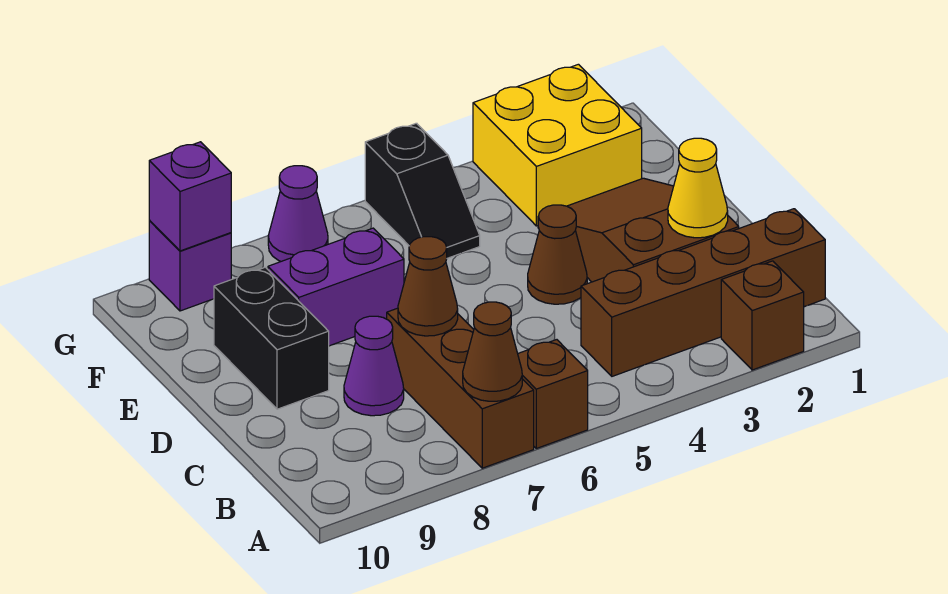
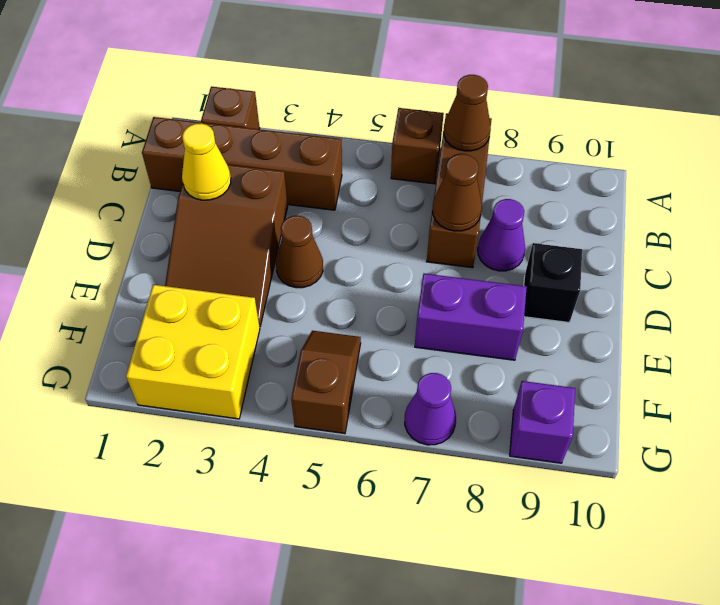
black brick D9:E9 level 1 -> black brick D9 level 1
black slope F5:G5 level 1 top G -> brown slope F5:G5 level 1 top G
purple brick G9 level 2 -> none

